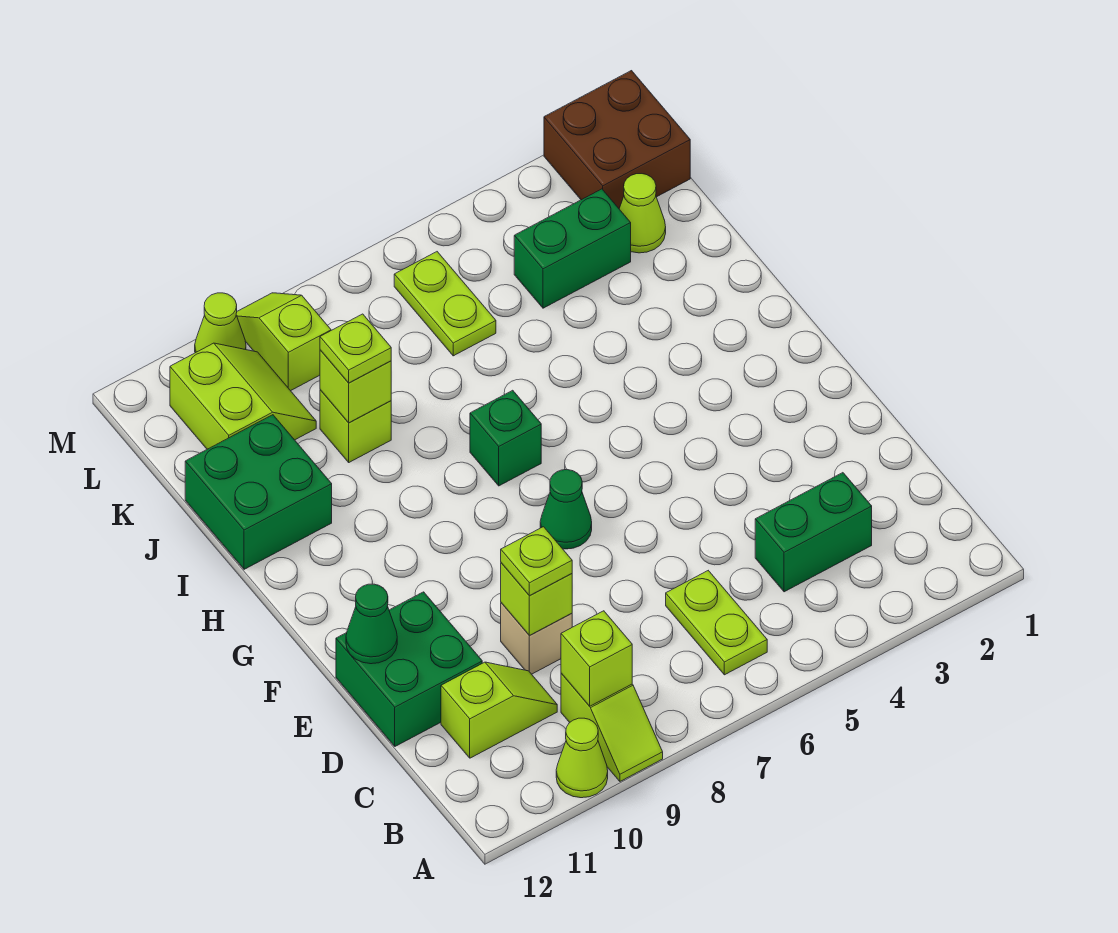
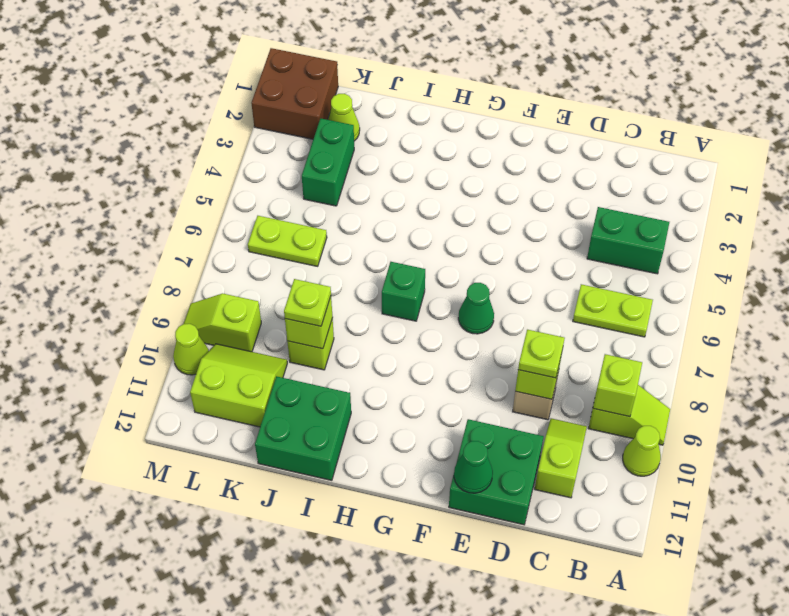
green brick C3:C4 level 1 -> green brick B4:C4 level 1

